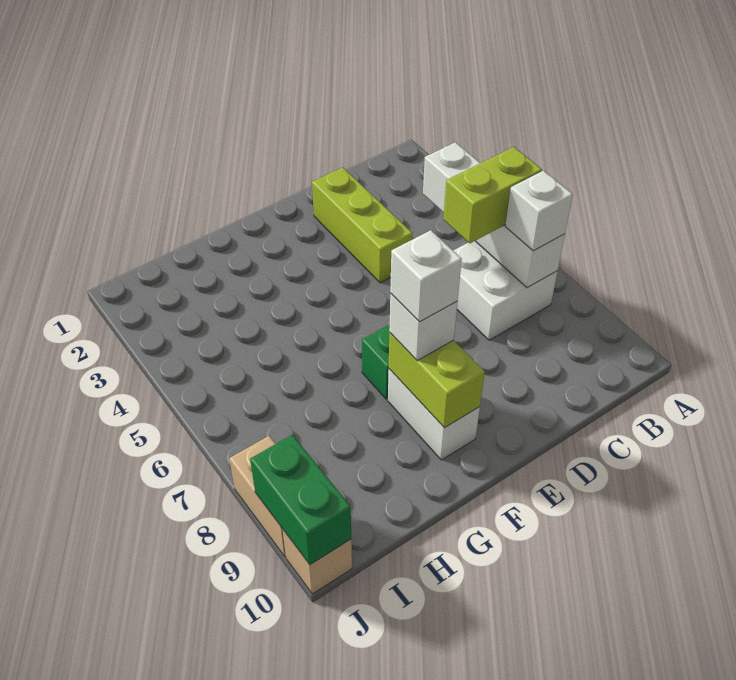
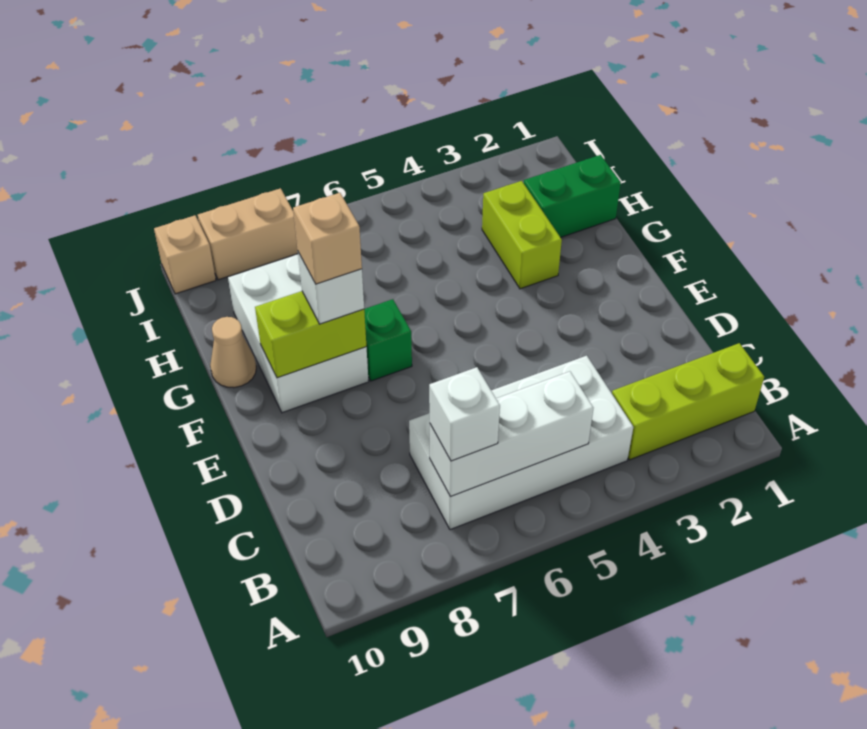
white brick B4:B7 level 2 -> white brick B5:B7 level 2
white brick B6:C7 level 1 -> white brick B4:C7 level 1
lime brick B6:C6 level 3 -> lime brick G3:H3 level 1
lime brick D2:D4 level 1 -> lime brick B1:B3 level 1
white brick F8:F9 level 1 -> white brick F8:H9 level 1
white brick F8 level 4 -> tan brick F8 level 4
none -> tan cone G10 level 1
green brick J9:J10 level 2 -> green brick H1:H2 level 1

